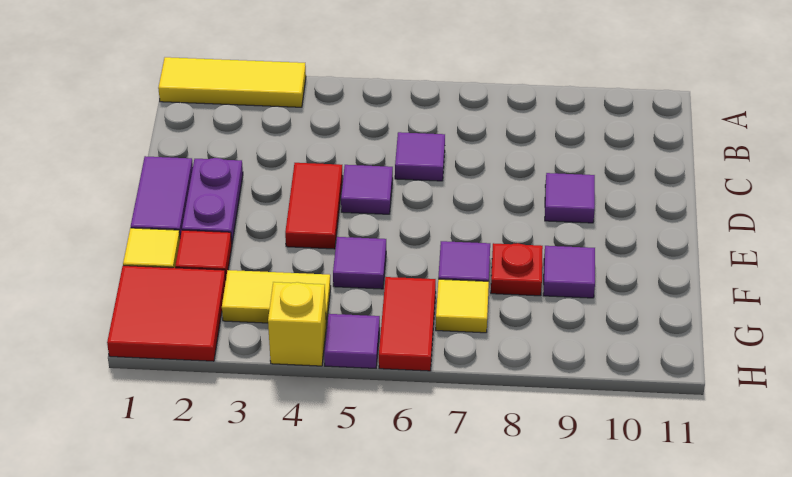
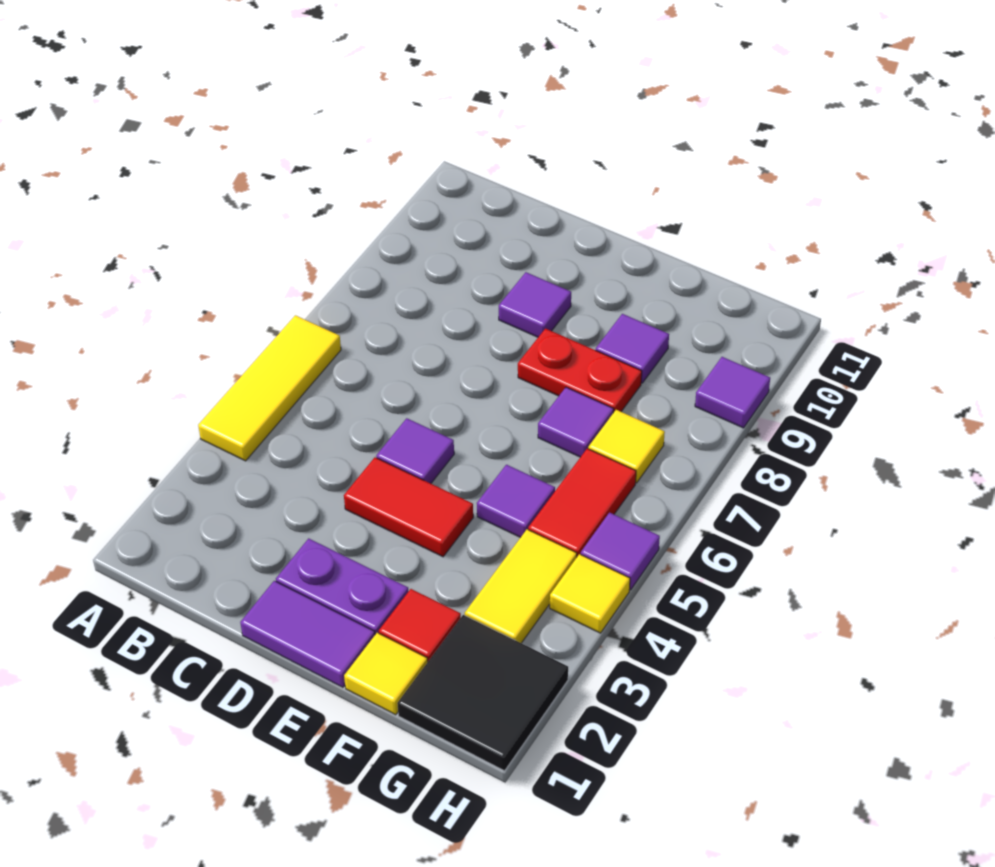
yellow tile A1:A3 level 1 -> yellow tile A4:A6 level 1
purple tile C6 level 1 -> purple tile H9 level 1
red plate F8 level 1 -> red plate E8:F8 level 1
red tile G1:H2 level 1 -> black tile G1:H2 level 1
red tile G6:H6 level 1 -> red tile G5:G6 level 1
yellow brick H4 level 1 -> yellow tile H4 level 1

